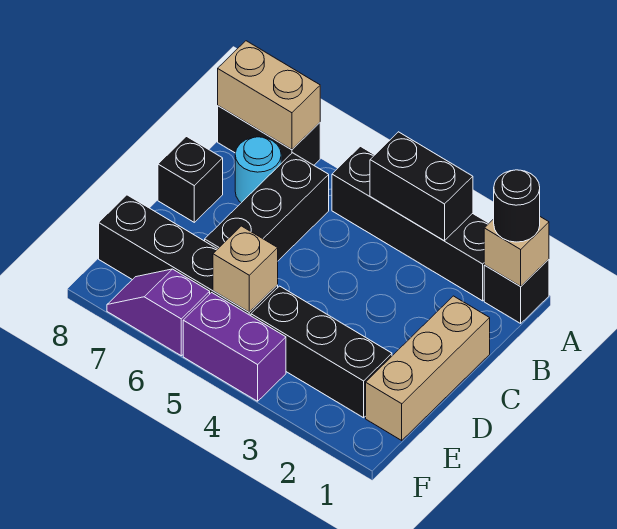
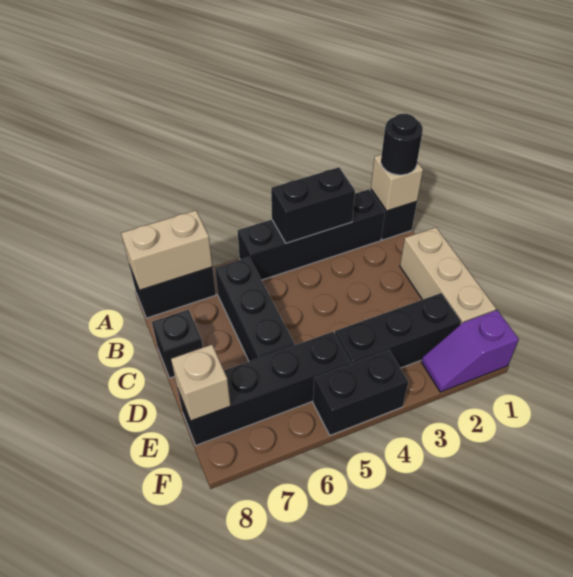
cyan round brick B7 level 1 -> none
tan brick E5 level 2 -> tan brick E8 level 2
purple brick F4:F5 level 1 -> black brick F4:F5 level 1
purple slope F6:F7 level 1 top 6 -> purple slope F1:F2 level 1 top 1

